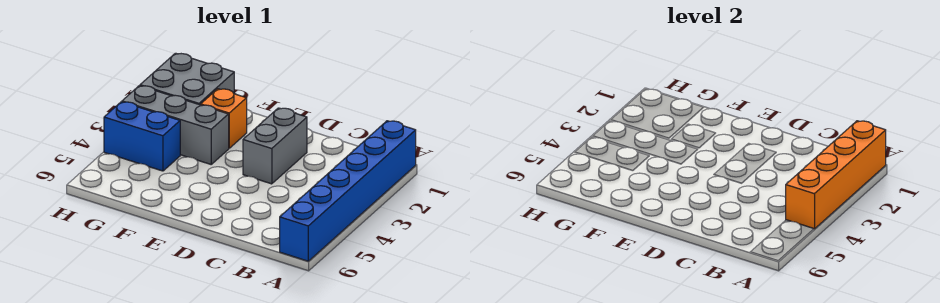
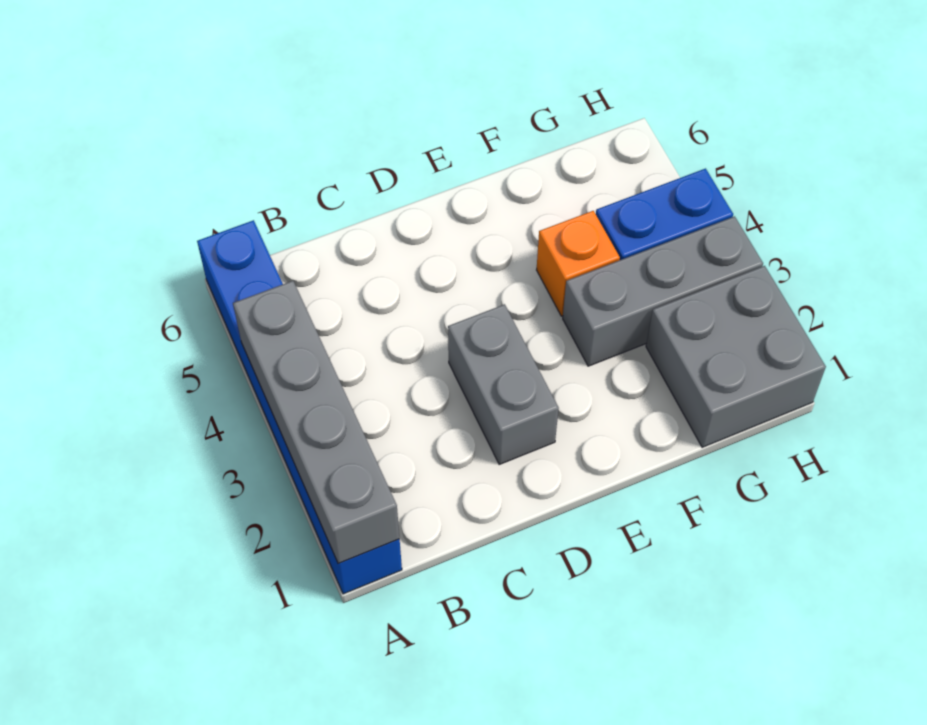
orange brick A1:A4 level 2 -> grey brick A1:A4 level 2
orange brick F2 level 1 -> orange brick F4 level 1

